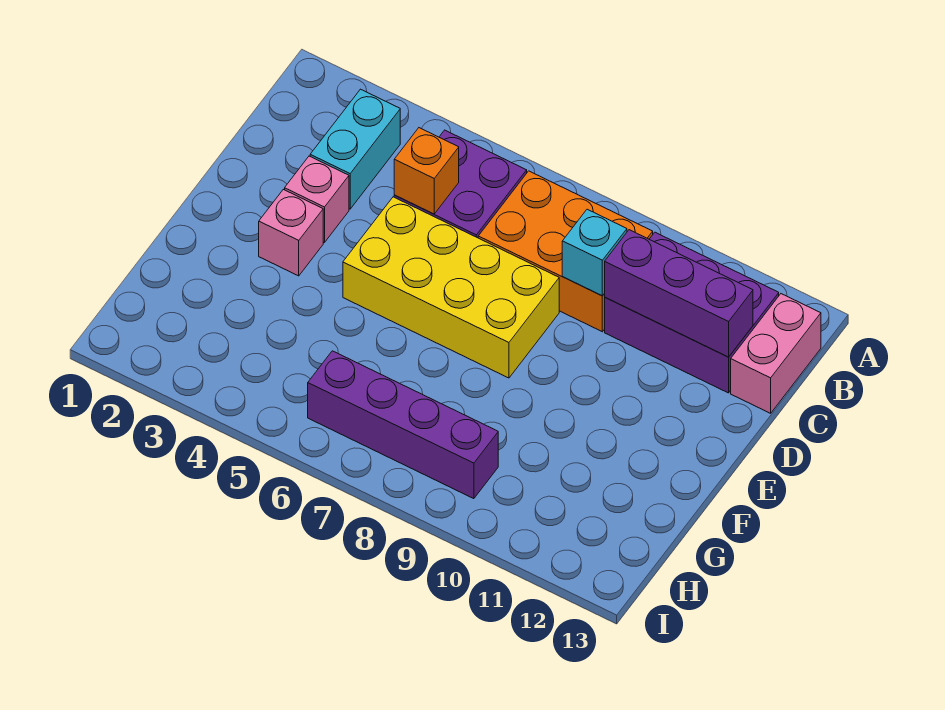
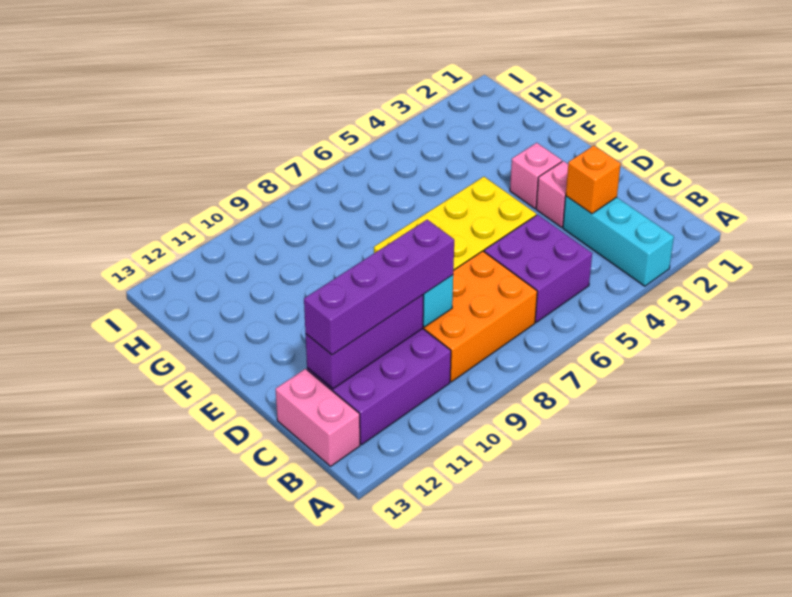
cyan brick B3:C3 level 1 -> cyan brick A3:C3 level 1
orange brick C5 level 2 -> orange brick C3 level 2
purple brick H6:H9 level 1 -> purple brick C9:C12 level 3

